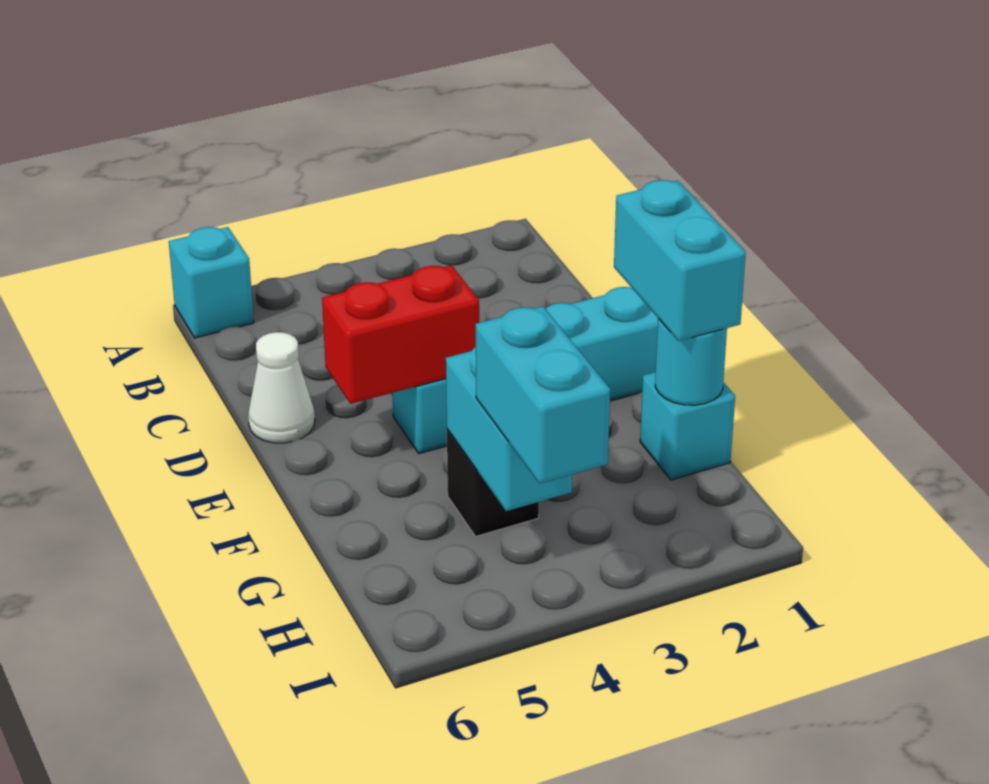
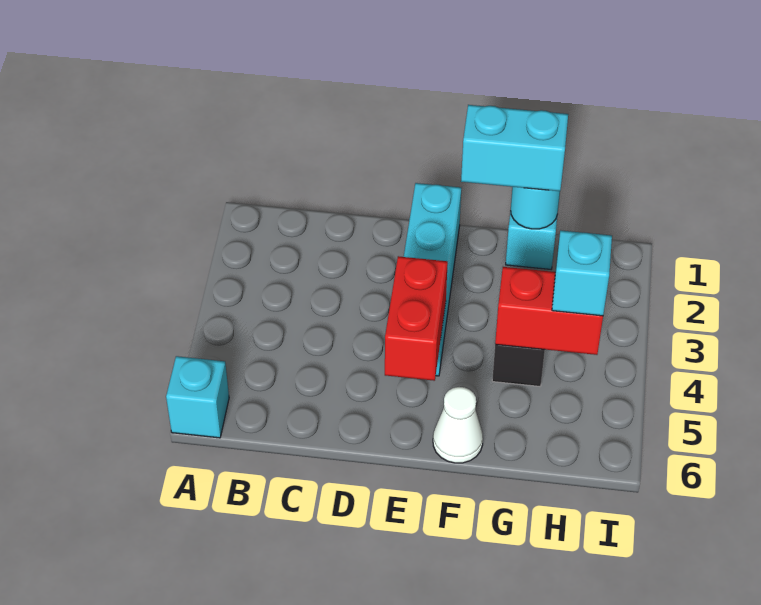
white cone D6 level 1 -> white cone F6 level 1
cyan brick G4:H4 level 2 -> red brick G4:H4 level 2
cyan brick H4:I4 level 3 -> cyan brick H4 level 3

